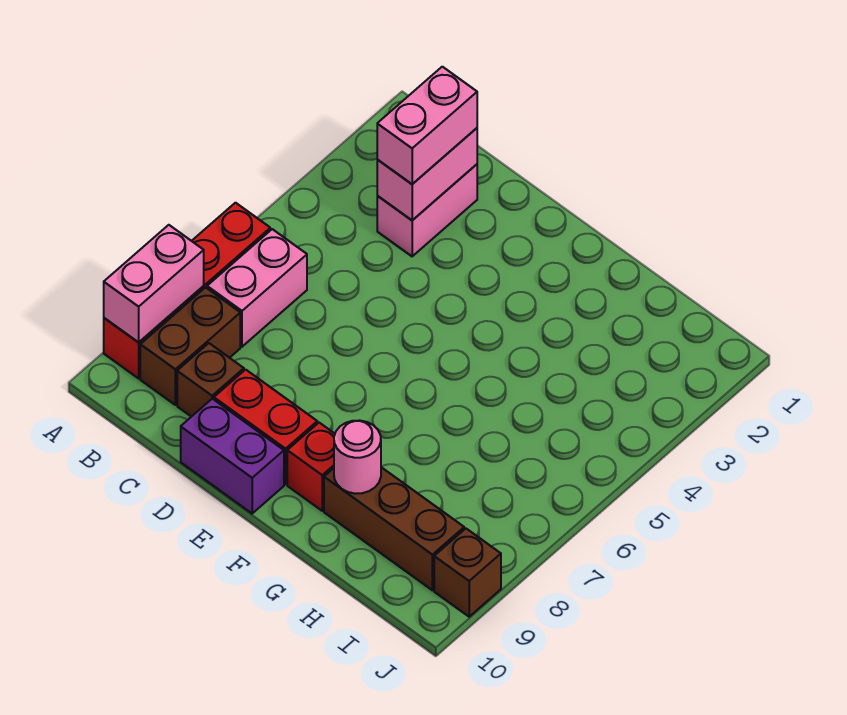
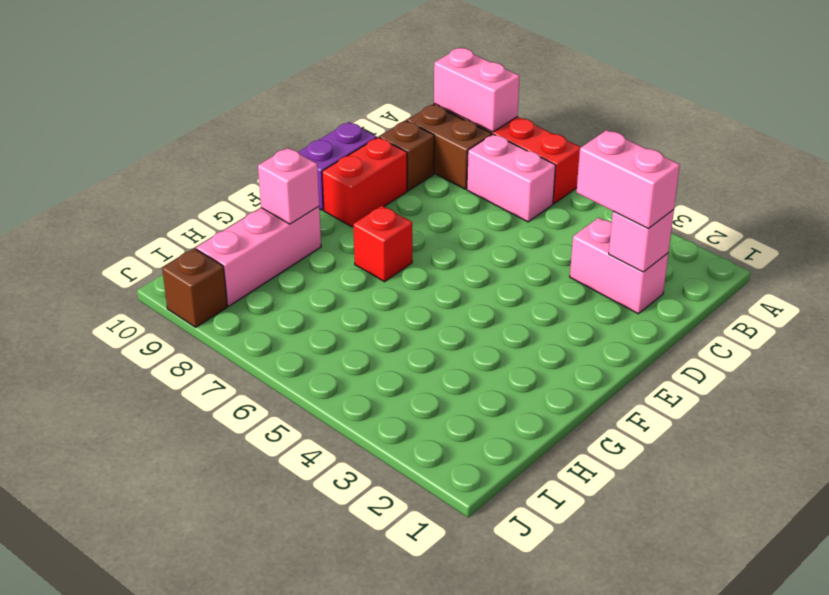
pink brick C2:C3 level 2 -> pink brick C2 level 2
red brick F9 level 1 -> red brick F7 level 1
brown brick G9:I9 level 1 -> pink brick G9:I9 level 1
pink round brick G9 level 2 -> pink brick G9 level 2

